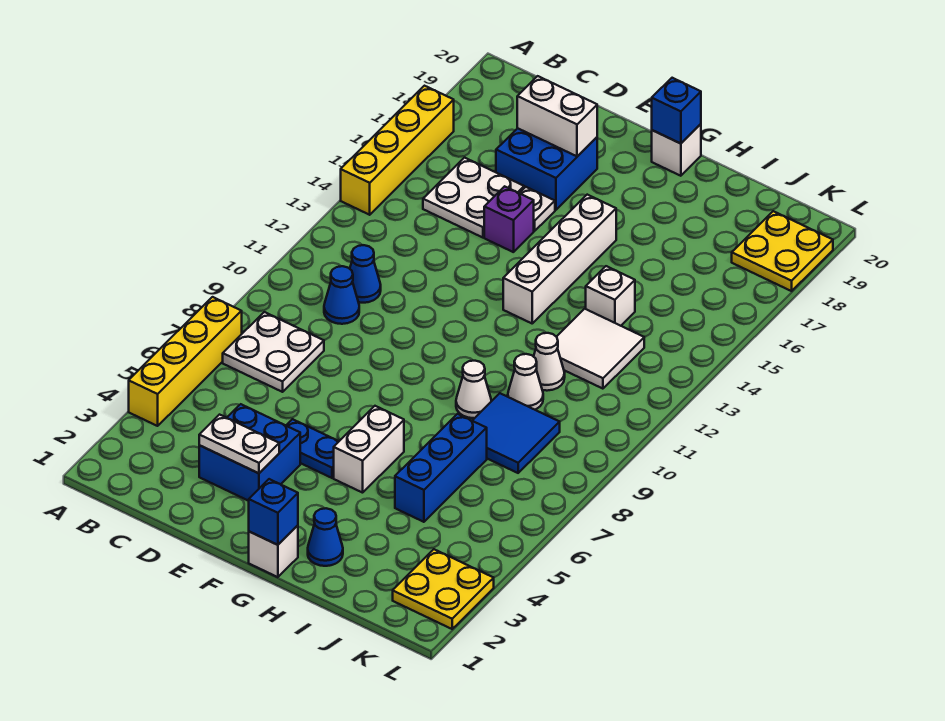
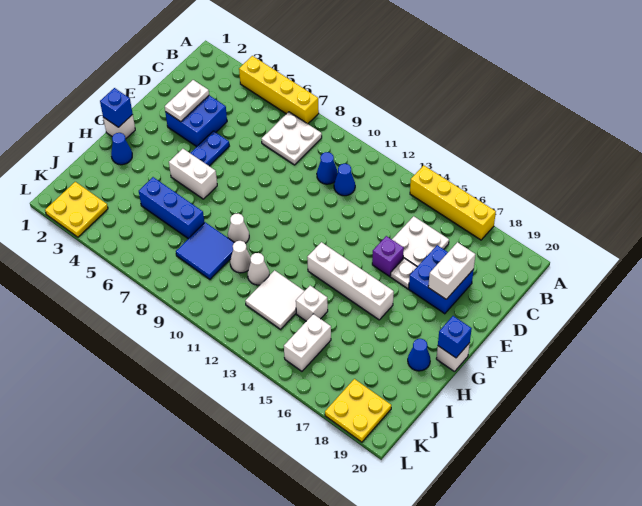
none -> blue cone H19 level 1
none -> white brick J15:K15 level 1

